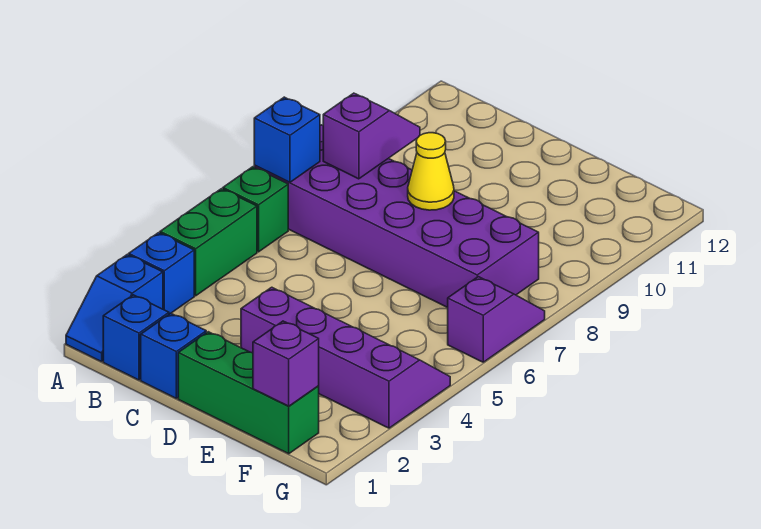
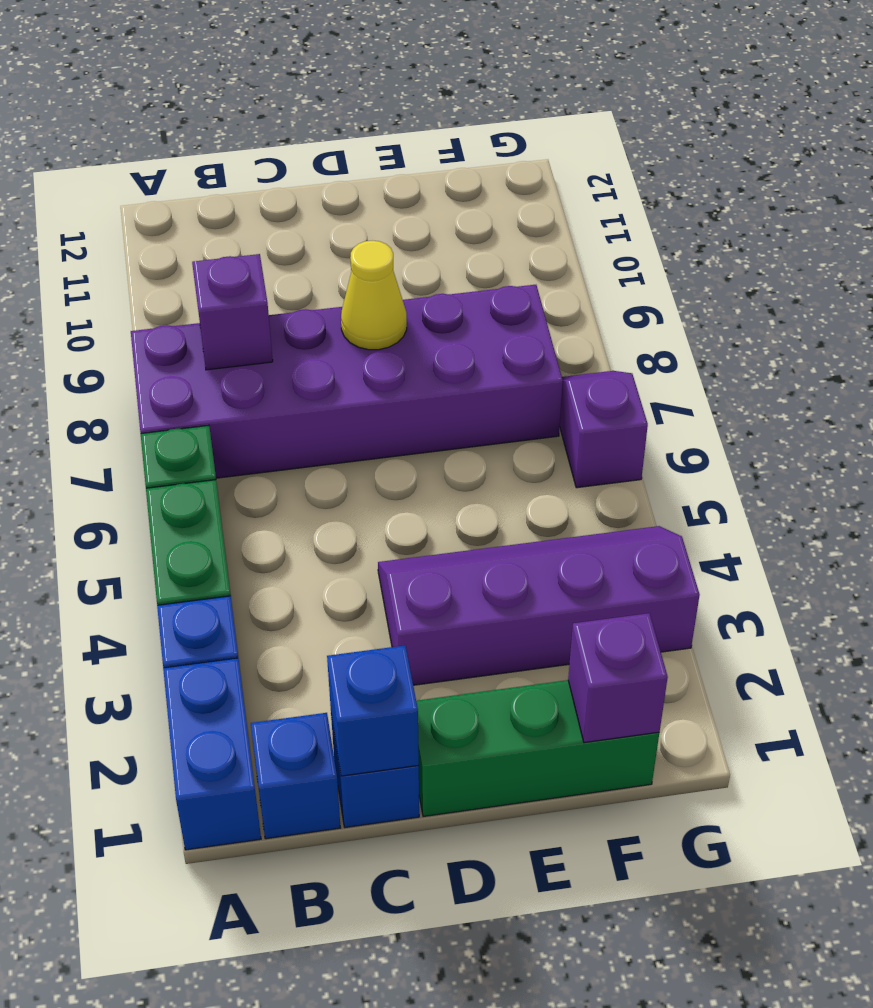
blue slope A1:A2 level 1 top 2 -> blue brick A1:A2 level 1
blue brick A7 level 2 -> blue brick C1 level 2

